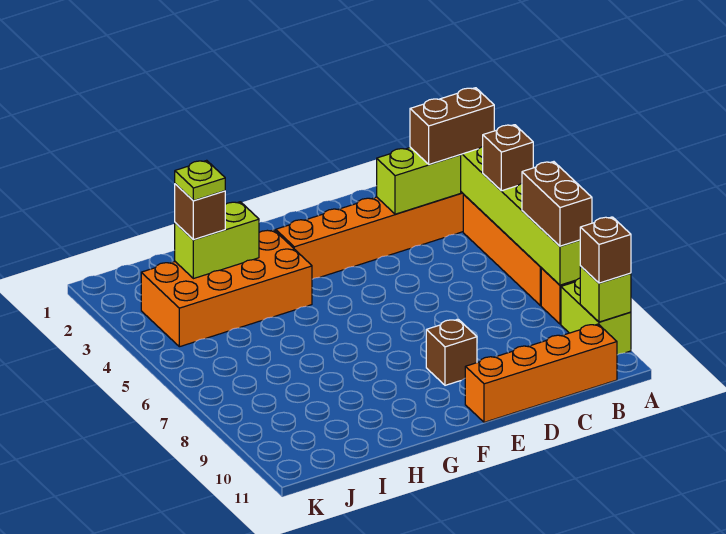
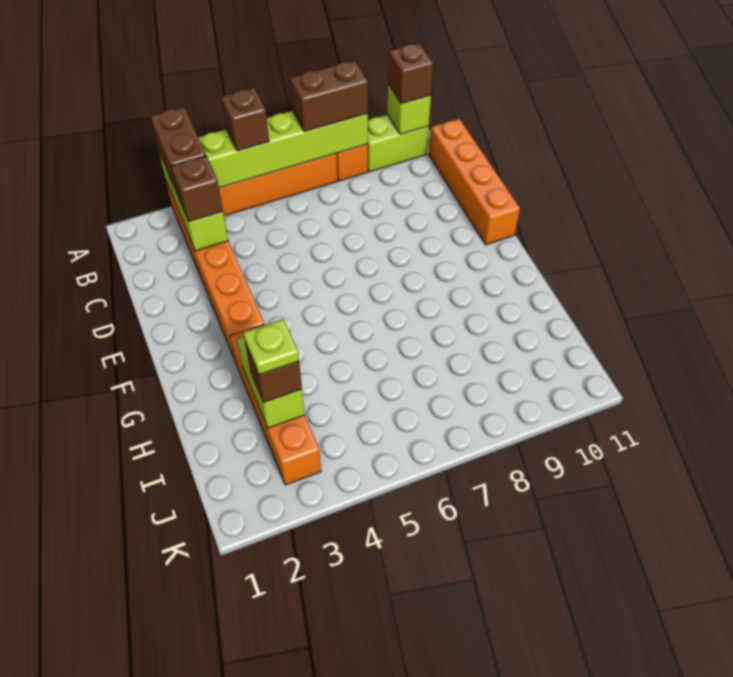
brown brick E9 level 1 -> brown brick C3 level 3
orange brick G3:J4 level 1 -> orange brick G3:J3 level 1

